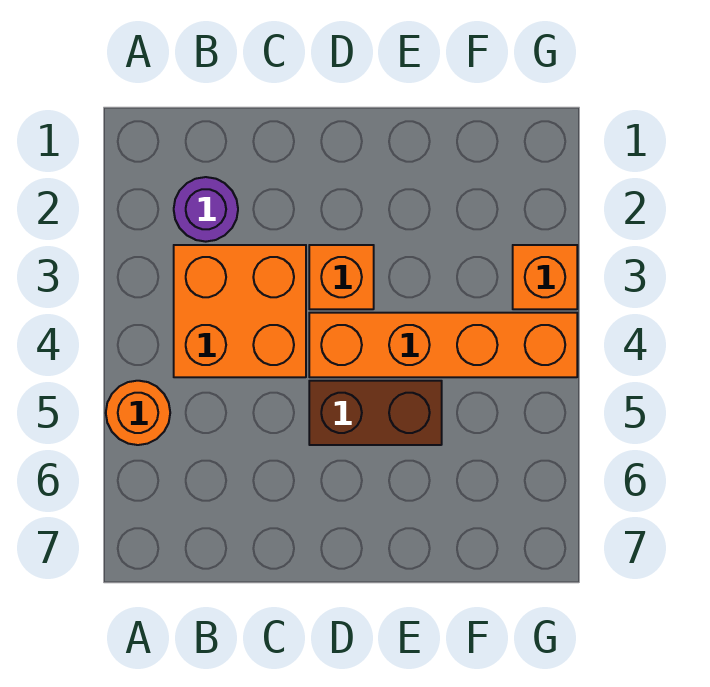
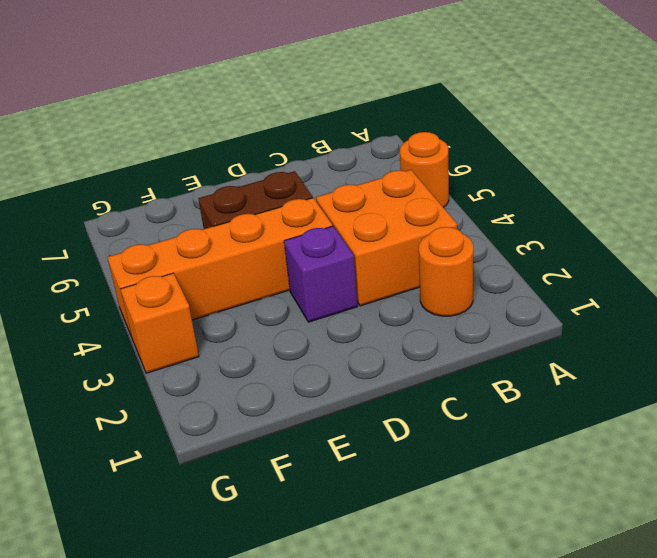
purple round brick B2 level 1 -> orange round brick B2 level 1
orange brick D3 level 1 -> purple brick D3 level 1

